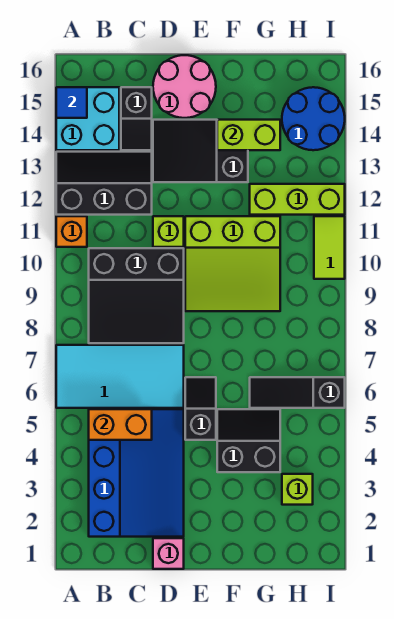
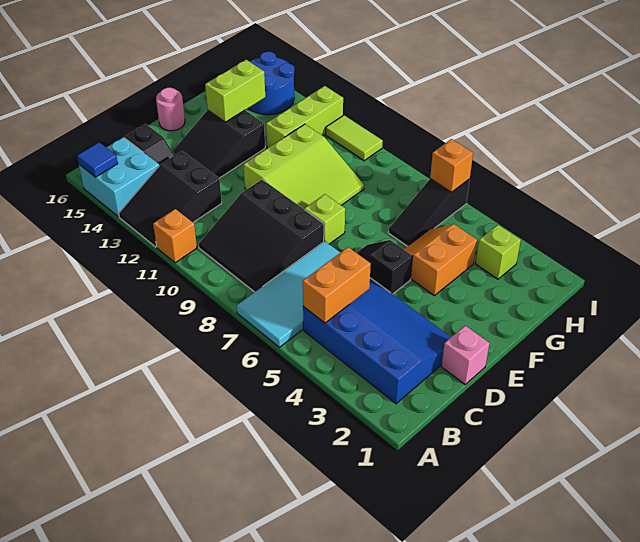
black slope A12:C13 level 1 top 12 -> black slope A12:C13 level 1 top C
black slope B8:D10 level 1 top 10 -> black slope B8:D10 level 1 top D
lime brick D11 level 1 -> lime brick E8 level 1
pink round brick D15:E16 level 1 -> pink round brick E16 level 1
black slope F4:G5 level 1 top 4 -> orange slope F4:G5 level 1 top 4
none -> orange brick I6 level 2

